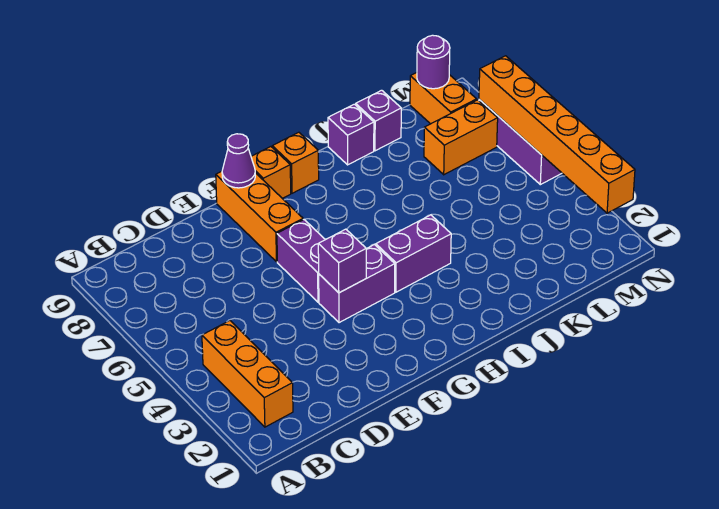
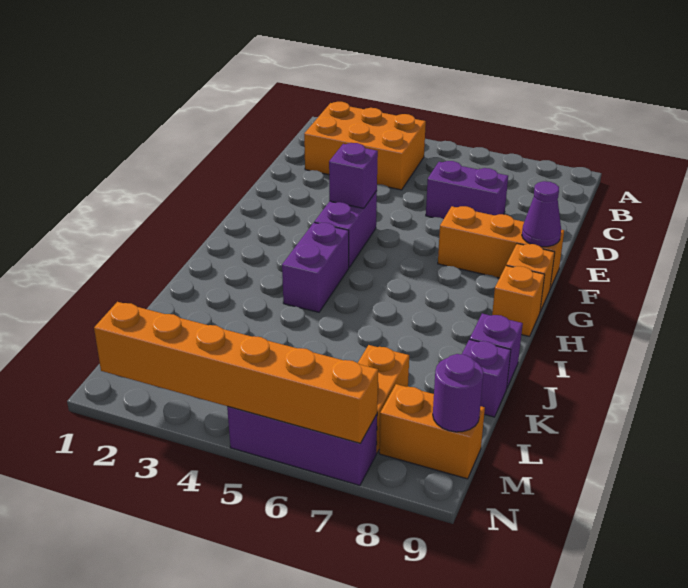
orange brick B2:B4 level 1 -> orange brick B2:C4 level 1
purple brick F5:F6 level 1 -> purple brick D6:D7 level 1

